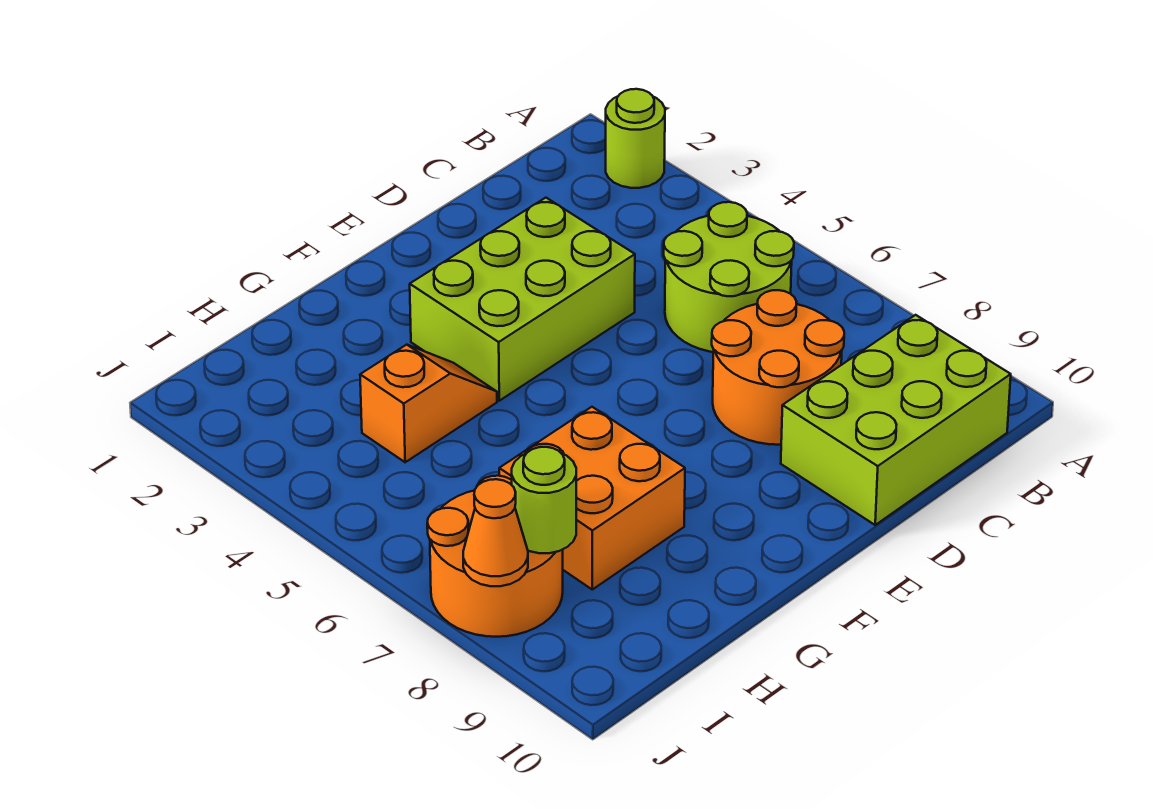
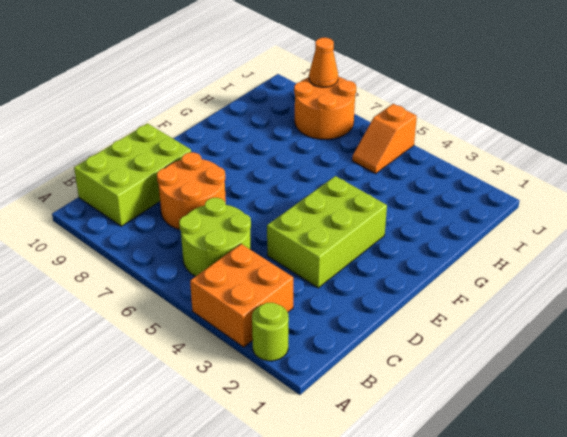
orange slope G4:H4 level 1 top H -> orange slope I5:J5 level 1 top J
orange brick G7:H8 level 1 -> orange brick A3:B4 level 1
lime round brick I8 level 2 -> none

